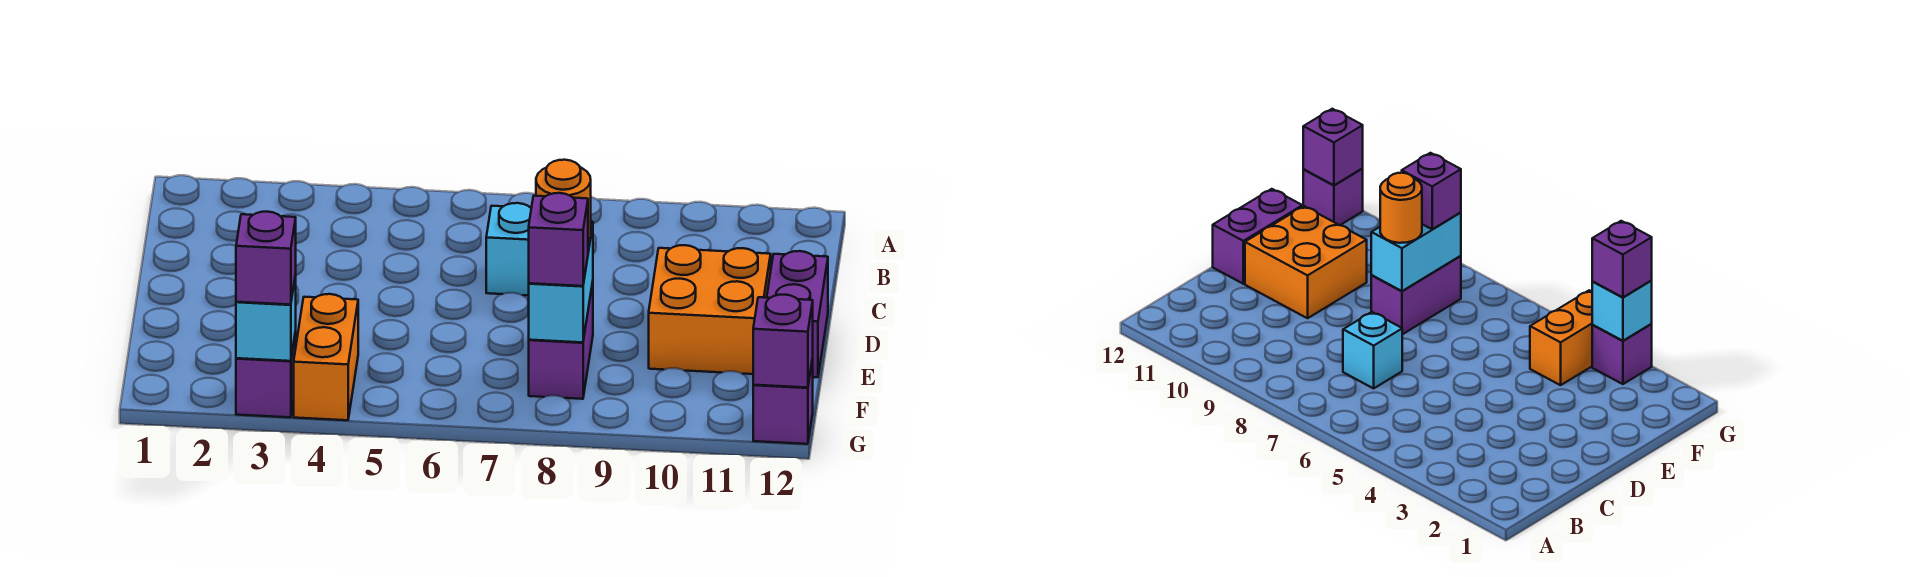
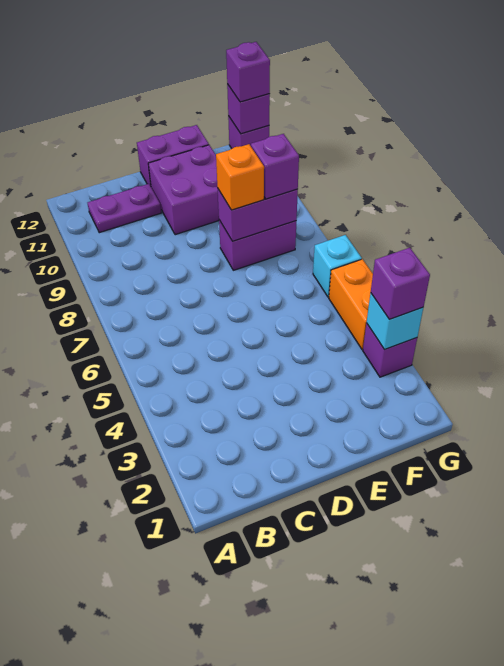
none -> purple plate B11:C11 level 1
cyan brick C7 level 1 -> cyan brick G6 level 1
orange brick D10:E11 level 1 -> purple brick D10:E11 level 1
cyan brick E8:F8 level 2 -> purple brick E8:F8 level 2
orange round brick E8 level 3 -> orange brick E8 level 3
orange brick F4:G4 level 1 -> orange brick G4:G5 level 1
none -> purple brick G12 level 3

